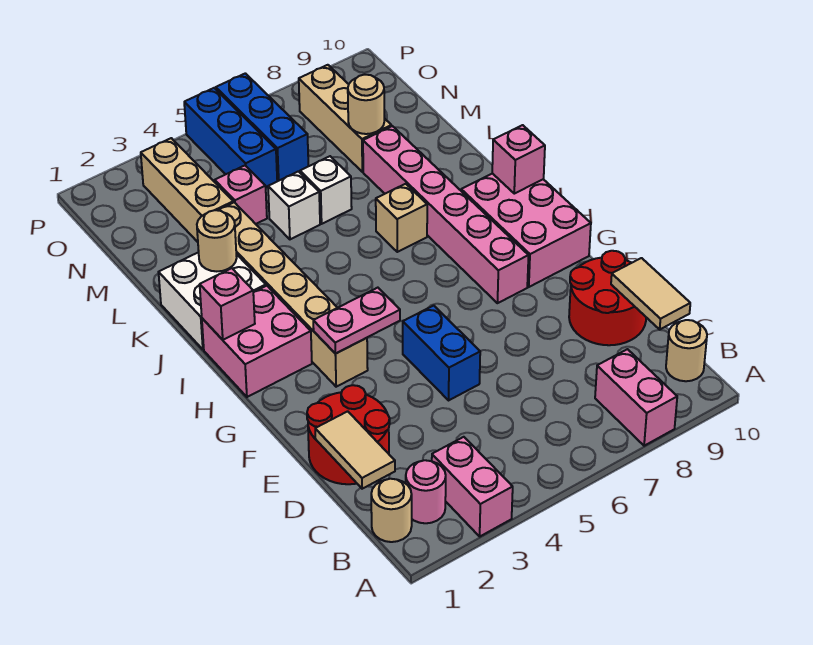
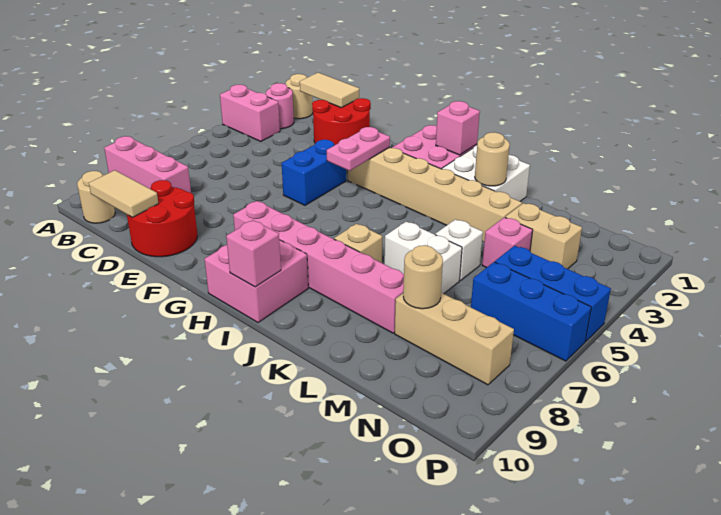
pink brick A8:B8 level 1 -> pink brick A8:C8 level 1
blue brick E5:F5 level 1 -> blue brick F4:F5 level 1
pink brick G9:I10 level 1 -> pink brick H9:I10 level 1
white brick L6 level 1 -> white brick K6:L6 level 1
tan brick M3:O3 level 1 -> tan brick M3:N3 level 1

